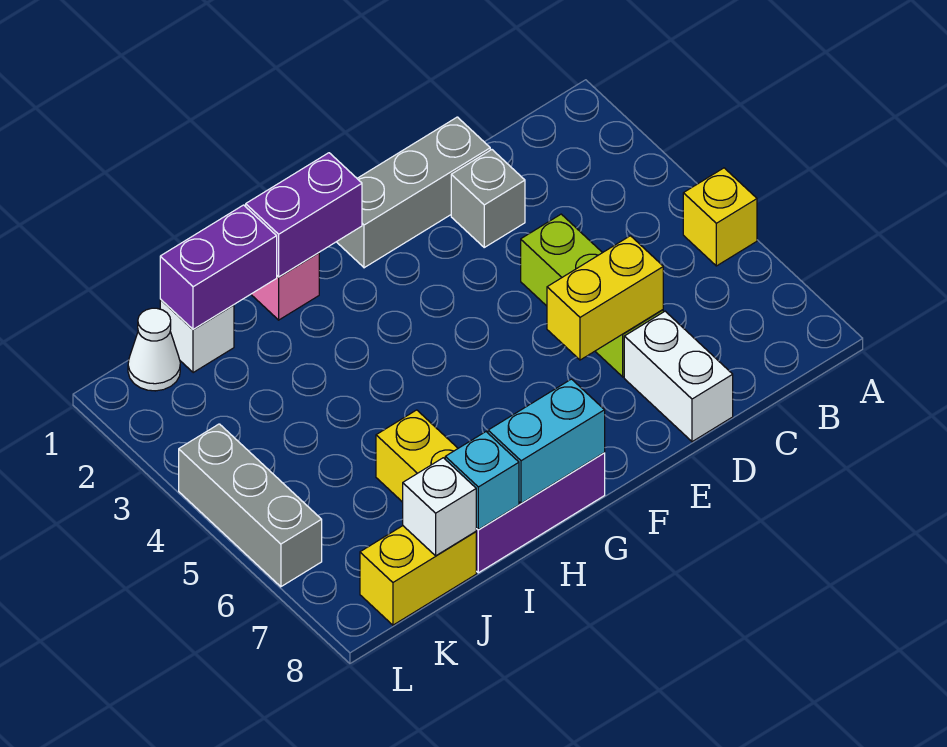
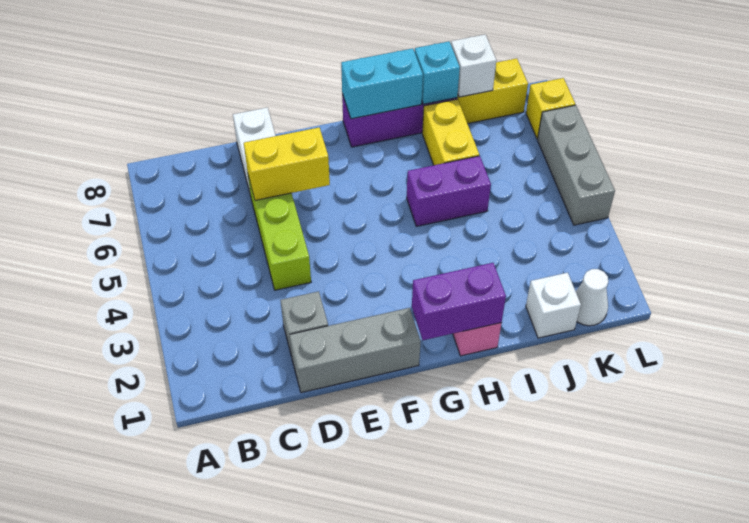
yellow brick A5 level 1 -> yellow brick L7 level 1
purple brick I1:J1 level 2 -> purple brick H5:I5 level 1

